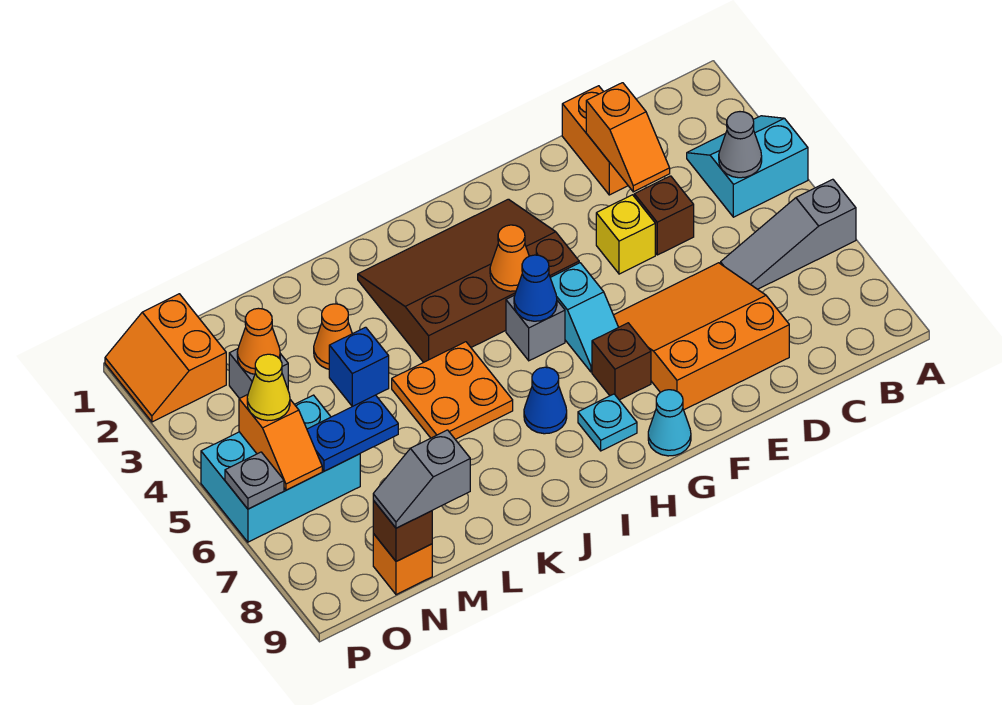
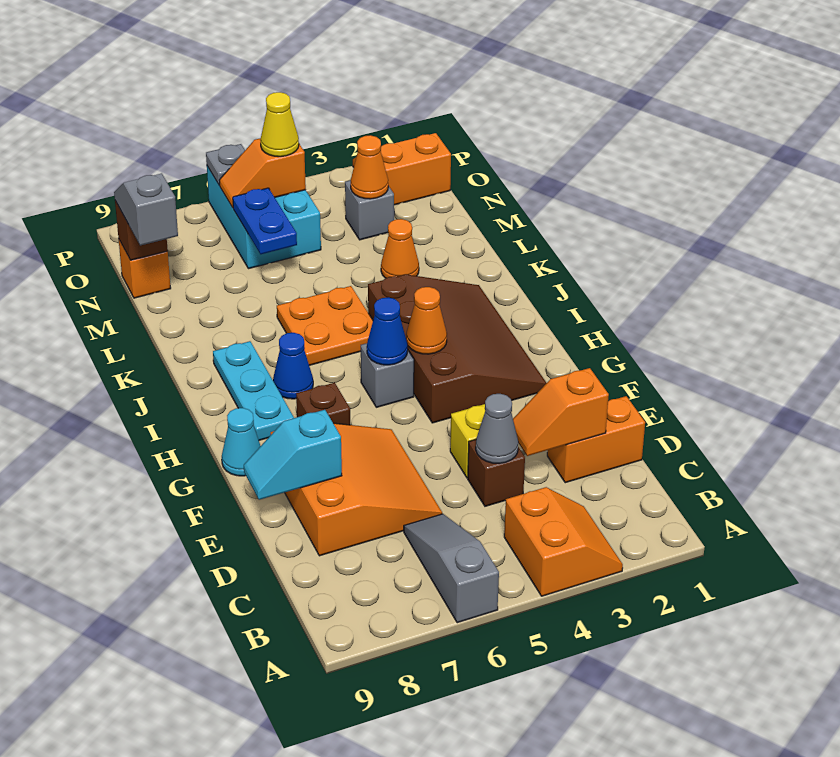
cyan slope A3:B4 level 1 top 4 -> orange slope A3:B4 level 1 top 4
grey cone B4 level 2 -> grey cone D4 level 2
cyan slope G5:G6 level 1 top 5 -> cyan slope E8:E9 level 2 top 8
cyan plate H8 level 1 -> cyan plate H8:J8 level 1
blue brick L4 level 1 -> none

